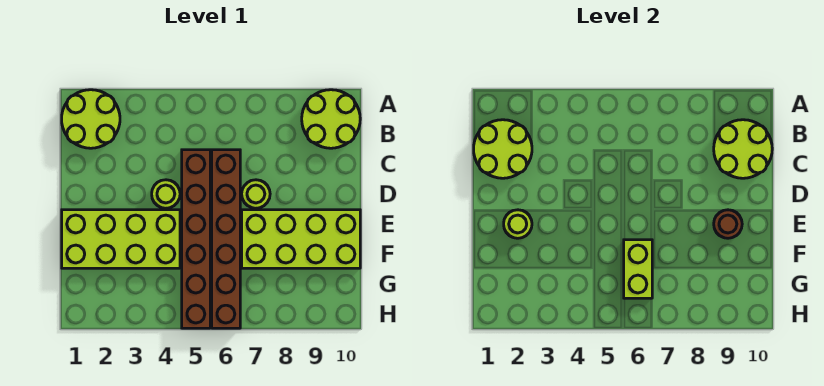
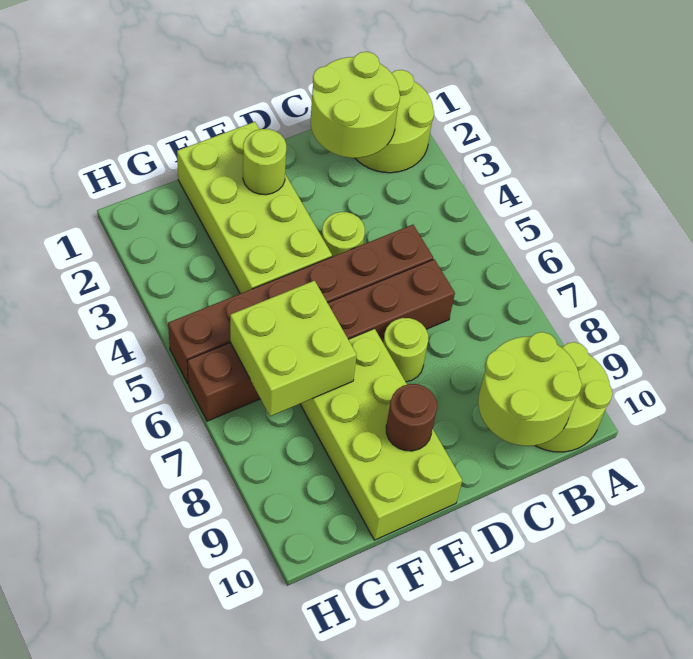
lime brick F6:G6 level 2 -> lime brick F6:G7 level 2

